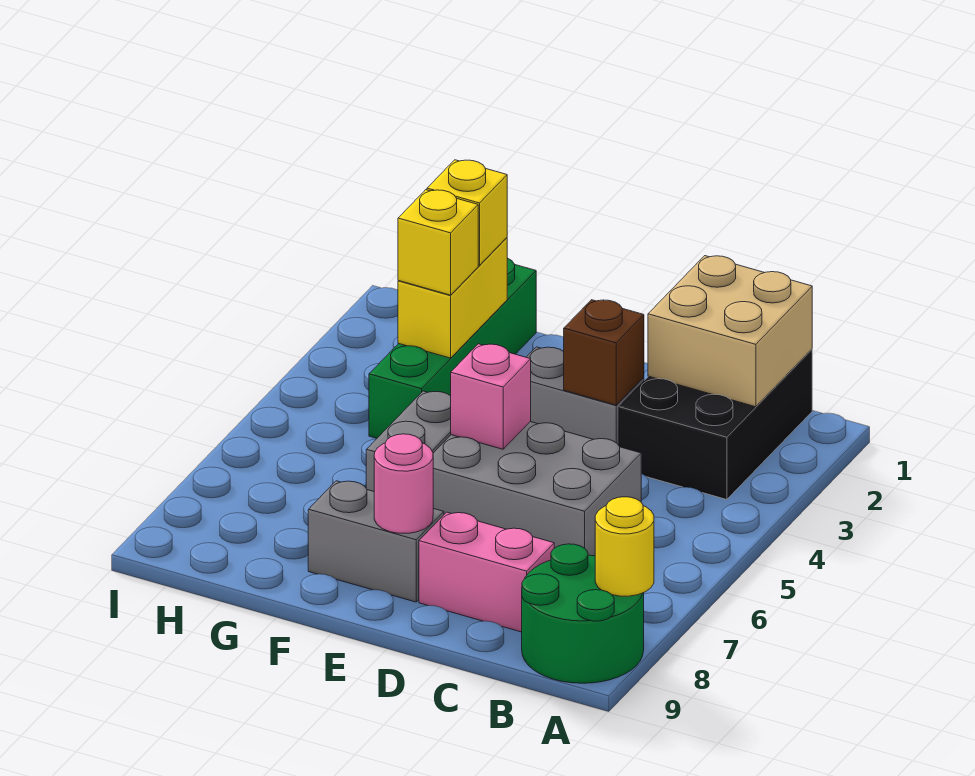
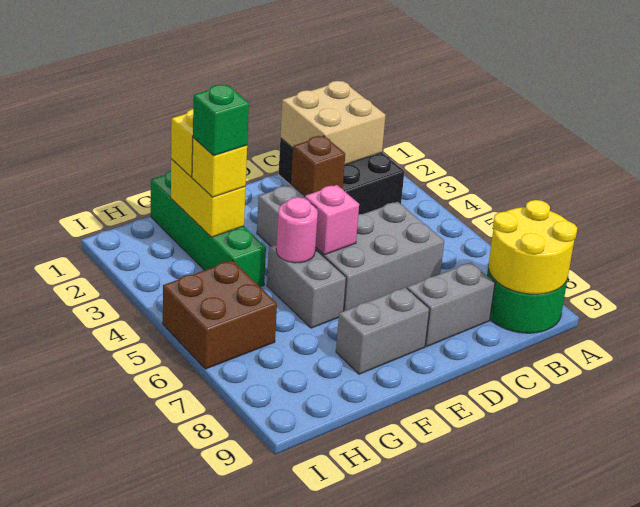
yellow round brick A8 level 2 -> yellow round brick A8:B9 level 2
pink brick C8:D8 level 1 -> grey brick C8:D8 level 1
pink round brick E8 level 2 -> pink round brick F5 level 2
none -> green brick G3 level 4
none -> brown brick H5:I6 level 1

